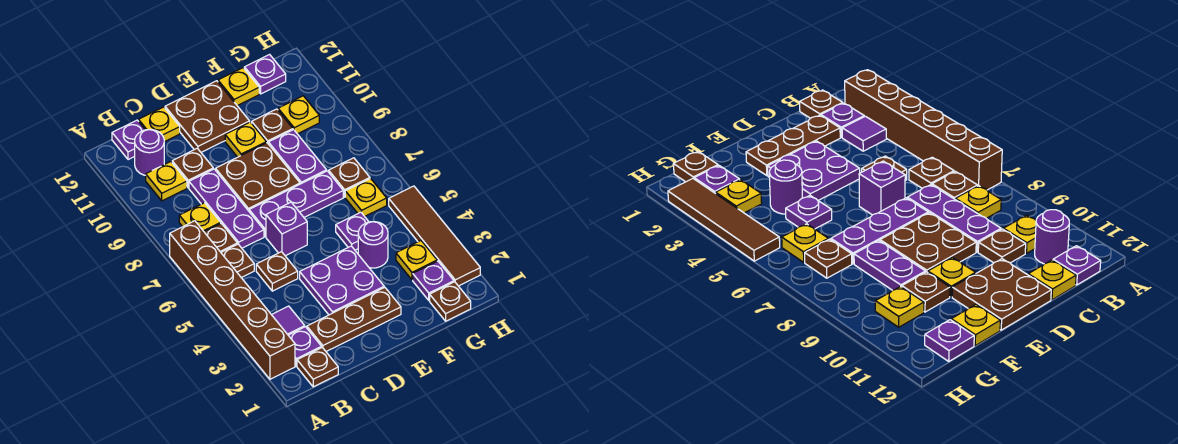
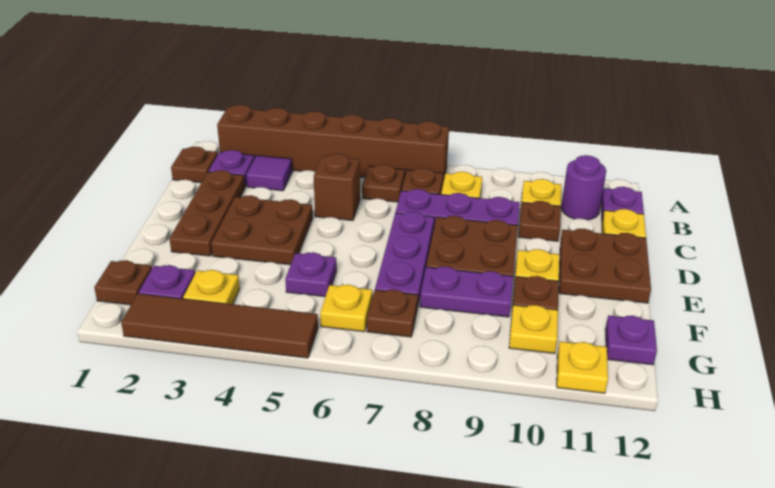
brown plate C5 level 1 -> brown brick C5 level 1
purple plate D3:E4 level 1 -> brown plate D3:E4 level 1
purple brick D6 level 1 -> none
purple round brick F4 level 1 -> none
yellow plate F12 level 1 -> yellow plate H11 level 1

